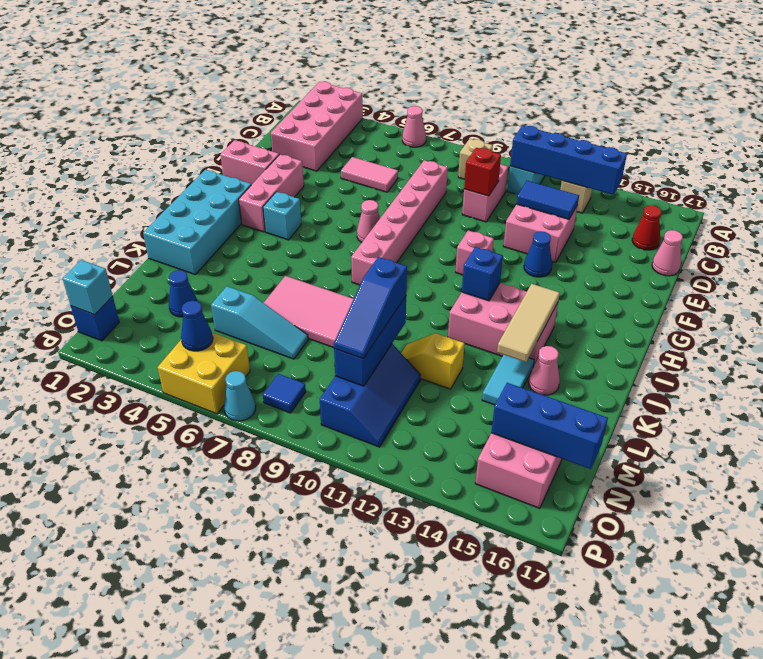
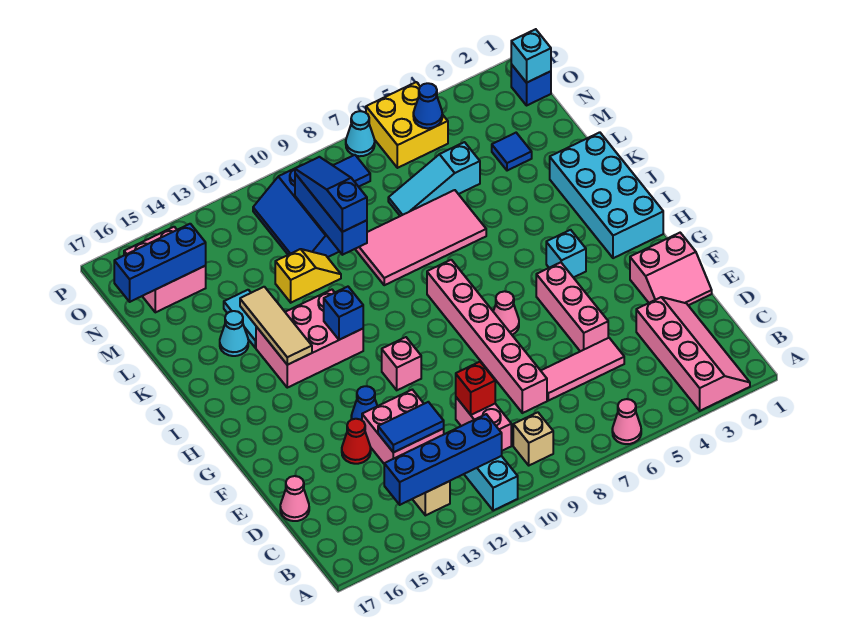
pink brick A2:D3 level 1 -> pink slope A2:D3 level 1 top 3
red cone C16 level 1 -> red cone E14 level 1
pink tile D5:D6 level 1 -> pink tile D5:D7 level 1
pink brick F3:H3 level 1 -> pink brick E5:G5 level 1
pink cone K15 level 1 -> cyan cone K15 level 1
blue cone M3 level 1 -> blue tile M3 level 1

